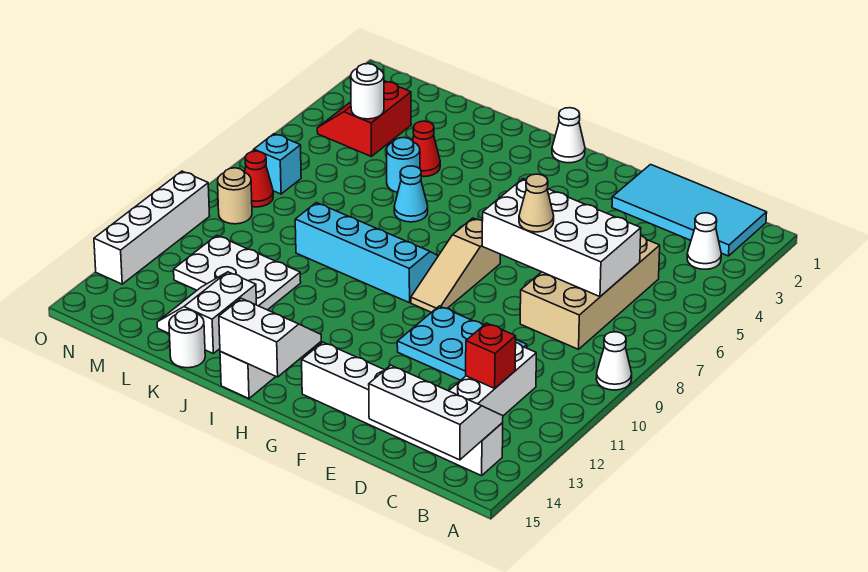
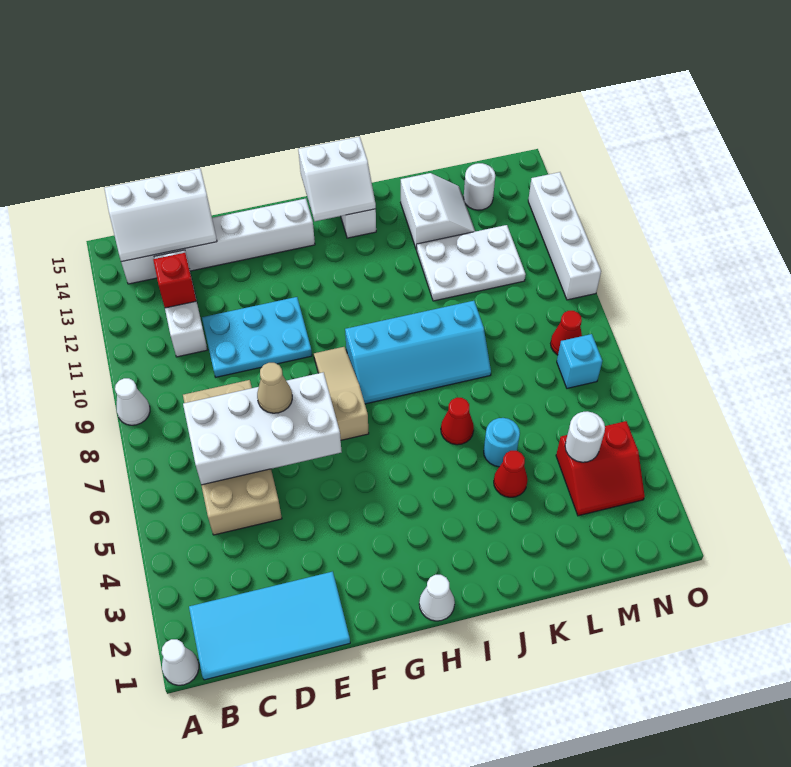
white cone B3 level 1 -> white cone A1 level 1
cyan cone J6 level 1 -> red cone J6 level 1
white round brick K15 level 1 -> white round brick M14 level 1
red slope M3:N4 level 1 top M -> red slope M3:N4 level 1 top 4
tan round brick N9 level 1 -> none

